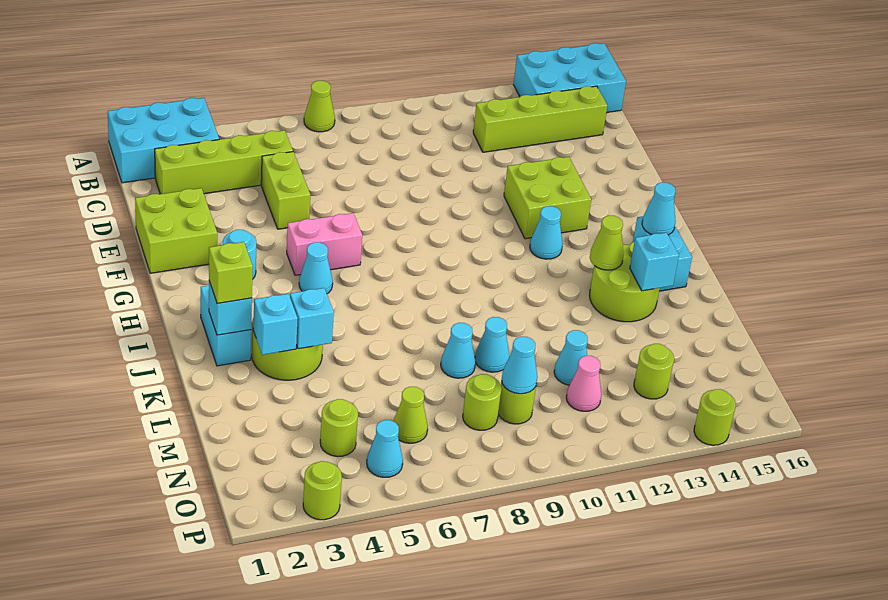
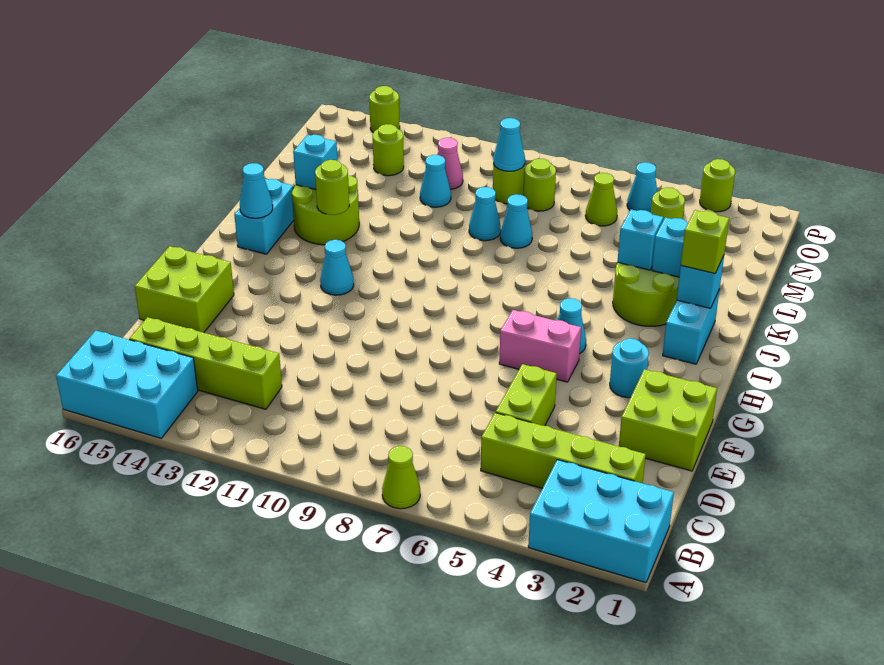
lime brick F12:G13 level 1 -> lime brick E15:F16 level 1
lime cone J13 level 2 -> lime round brick J13 level 2

